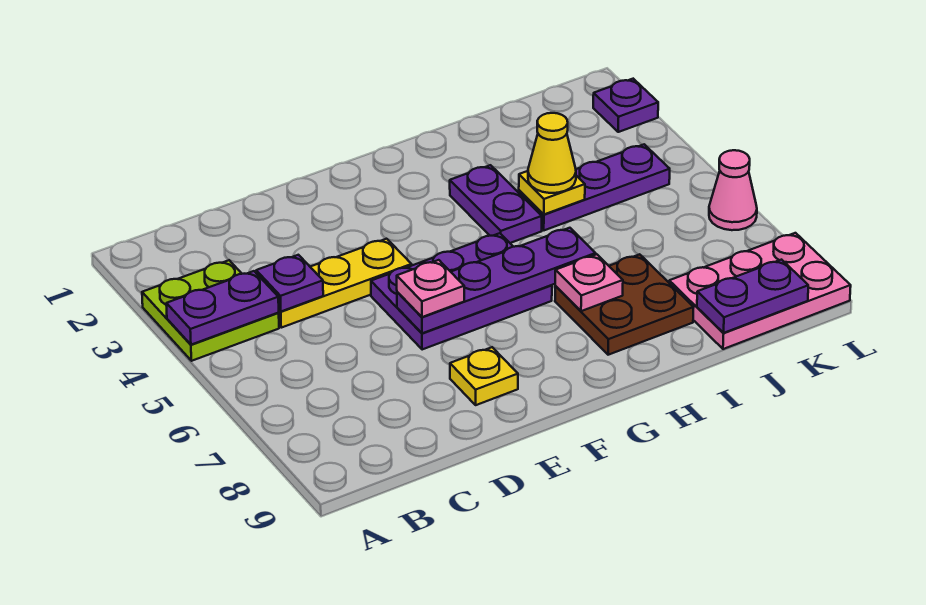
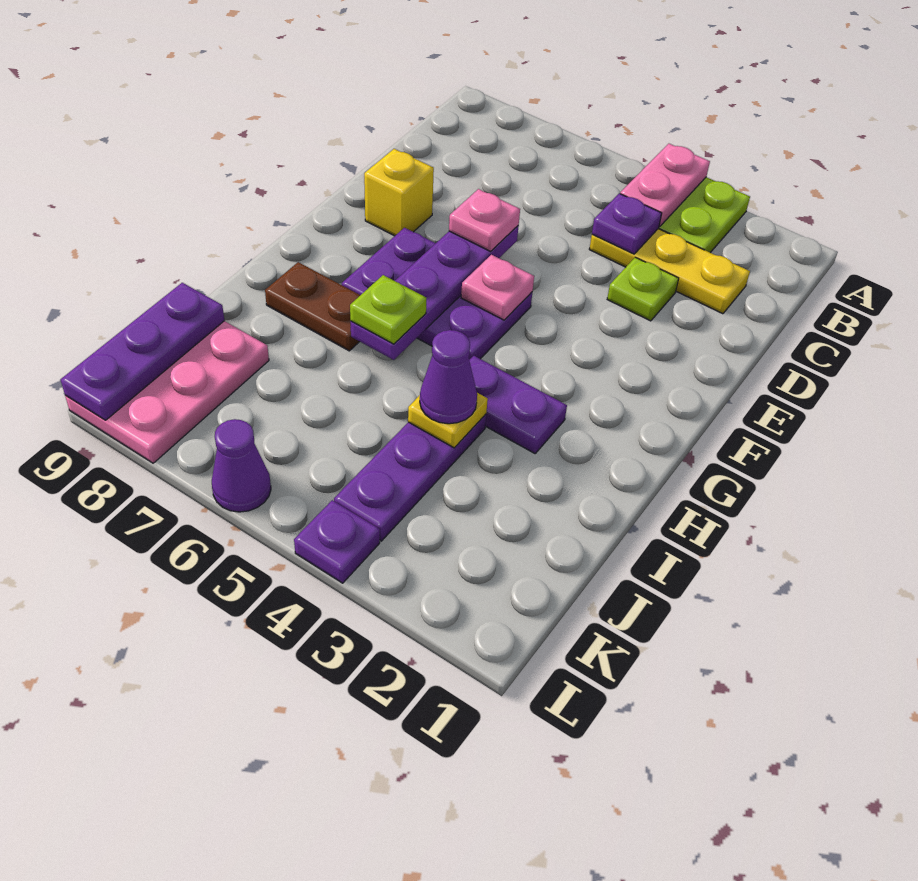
purple plate A4:B4 level 2 -> pink plate A4:B4 level 2
yellow plate C4:E4 level 1 -> yellow plate C2:C4 level 1
none -> lime plate D3 level 1
purple plate E5:G6 level 1 -> purple plate F5:G7 level 1
yellow plate E8 level 1 -> yellow brick E8 level 1
none -> lime plate H6 level 3
brown plate H7:I8 level 1 -> brown plate H7:H8 level 1
pink plate H7 level 2 -> pink plate F5 level 2
yellow cone I4 level 3 -> purple cone I4 level 3
purple plate J9:K9 level 2 -> purple plate J9:L9 level 2
purple plate L2 level 1 -> purple plate L4 level 1
pink cone L6 level 1 -> purple cone L6 level 1

